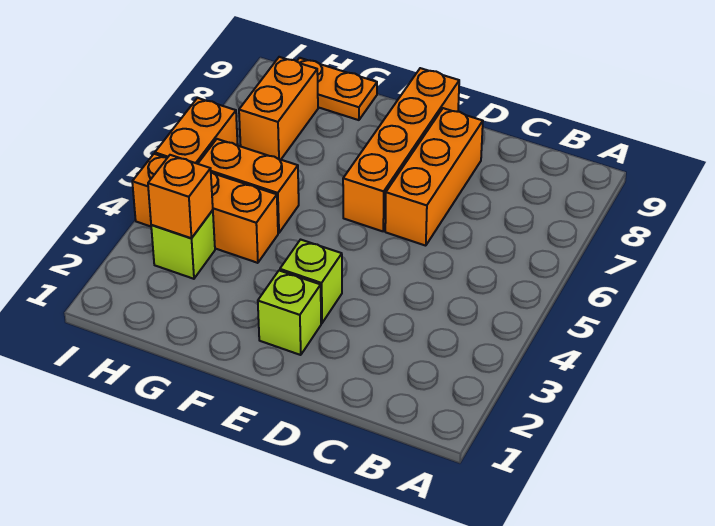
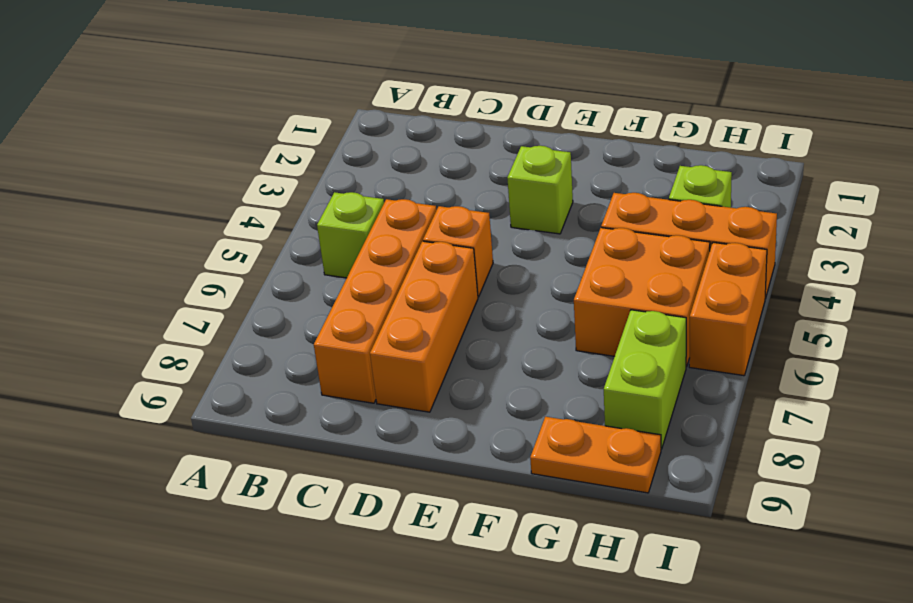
lime brick E2 level 1 -> lime brick B5 level 1
orange brick E6:E9 level 1 -> orange brick C5:C8 level 1
orange brick G5:H5 level 1 -> orange brick G5:H6 level 1
orange brick H3 level 2 -> orange brick D5 level 1
orange brick H7:H8 level 1 -> lime brick H7:H8 level 1

